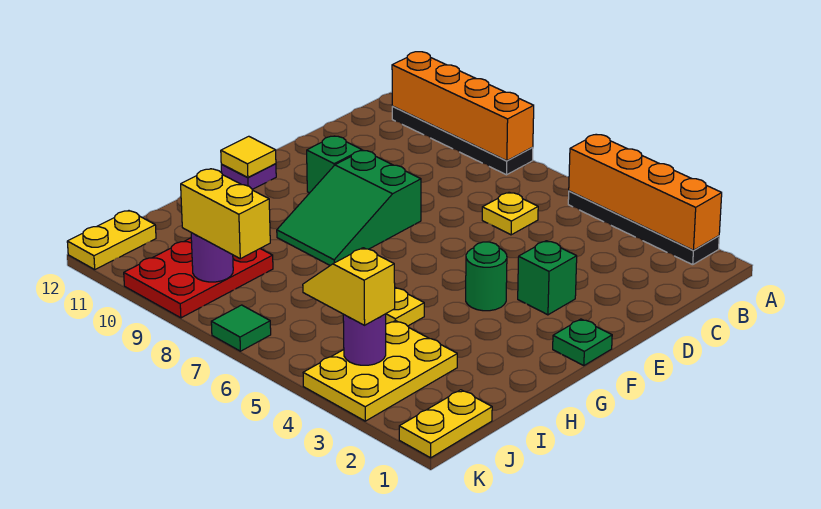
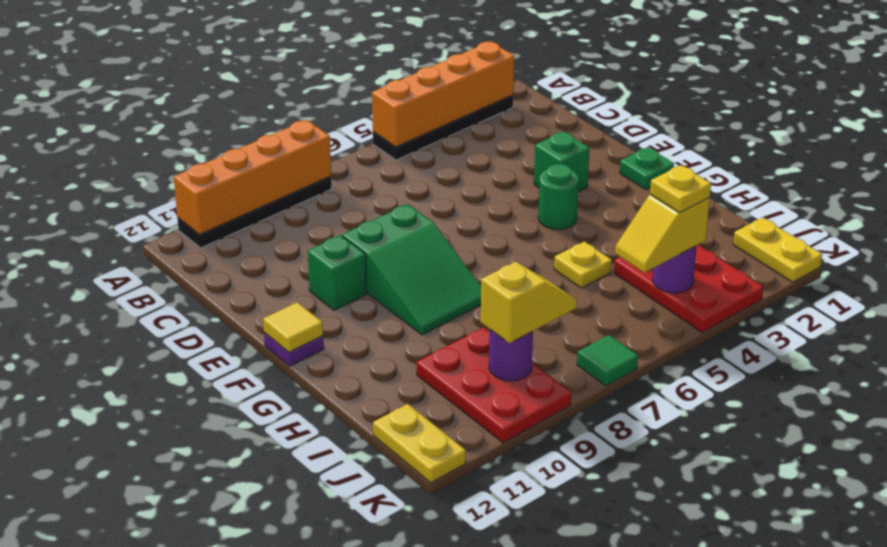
yellow plate C6 level 1 -> yellow plate J4 level 4
yellow plate I3:K4 level 1 -> red plate I3:K4 level 1
yellow brick J8:J9 level 3 -> yellow slope J8:J9 level 3 top 9

